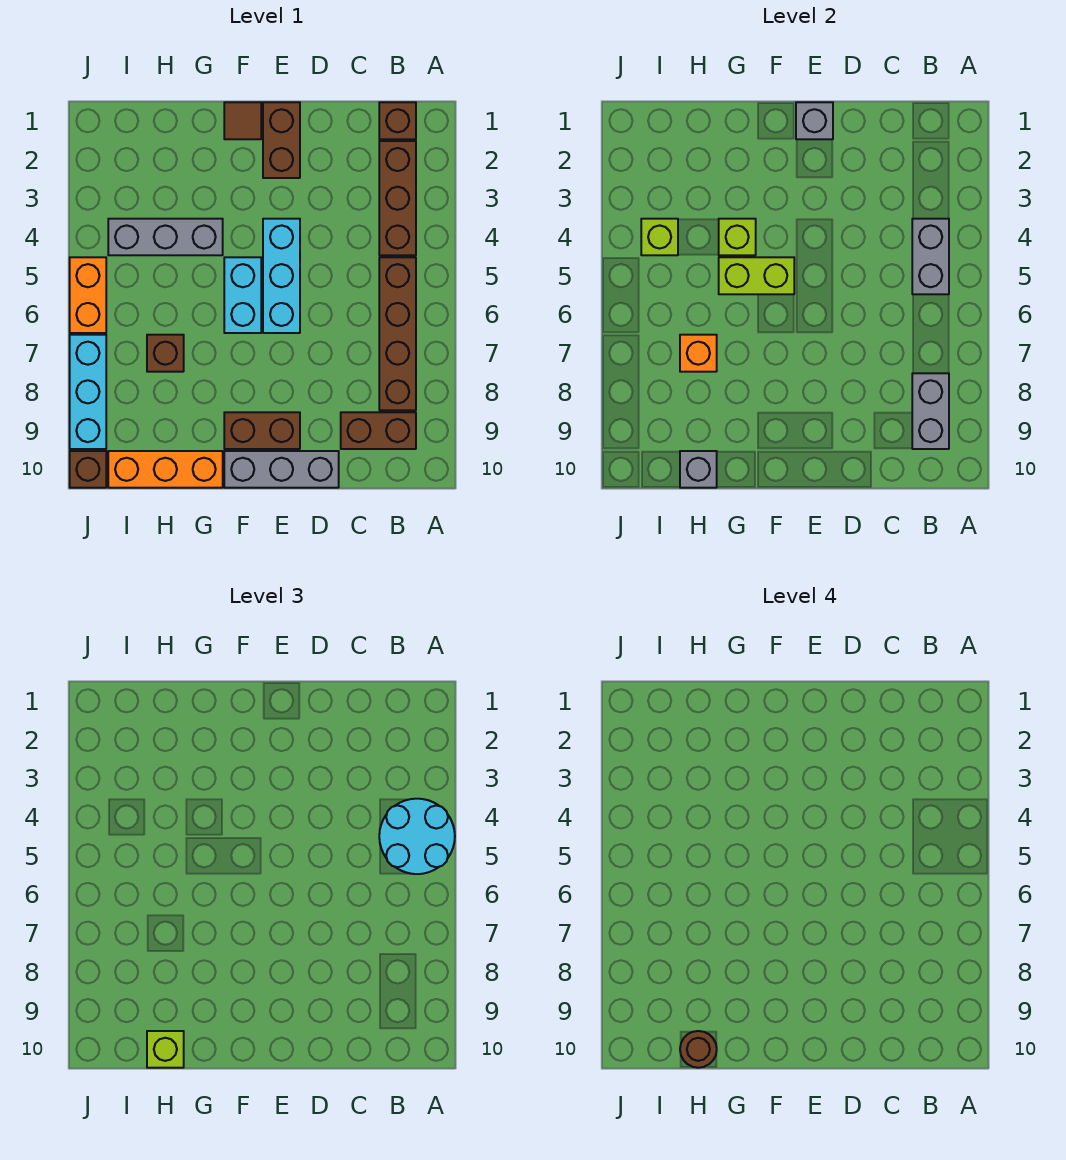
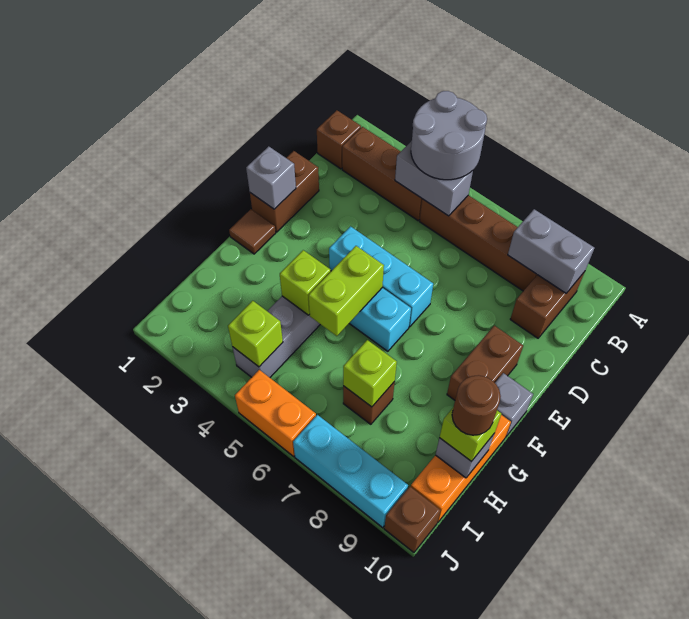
cyan round brick A4:B5 level 3 -> grey round brick A4:B5 level 3
grey brick D10:F10 level 1 -> grey brick F10 level 1
brown brick E1:E2 level 1 -> brown brick D1:E1 level 1
orange brick H7 level 2 -> lime brick H7 level 2

